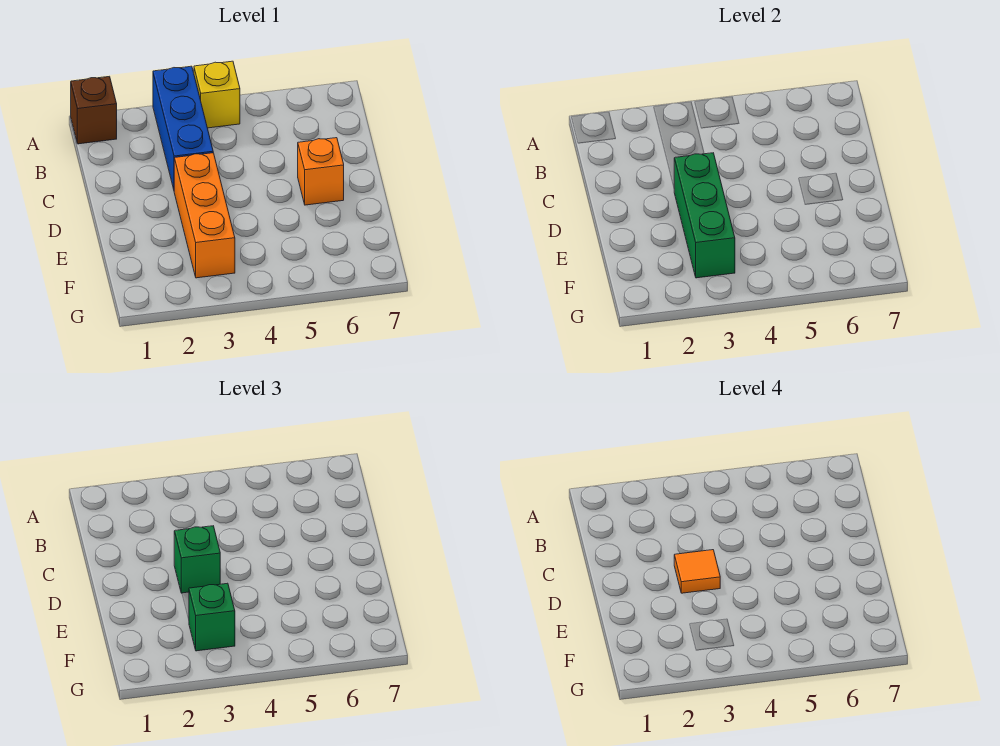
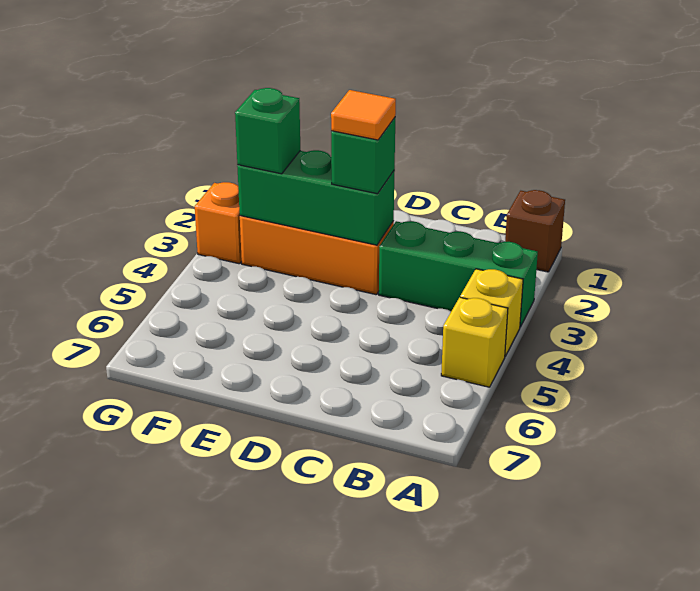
blue brick A3:C3 level 1 -> green brick A3:C3 level 1
none -> yellow brick A5 level 1
orange brick D6 level 1 -> orange brick G3 level 1

